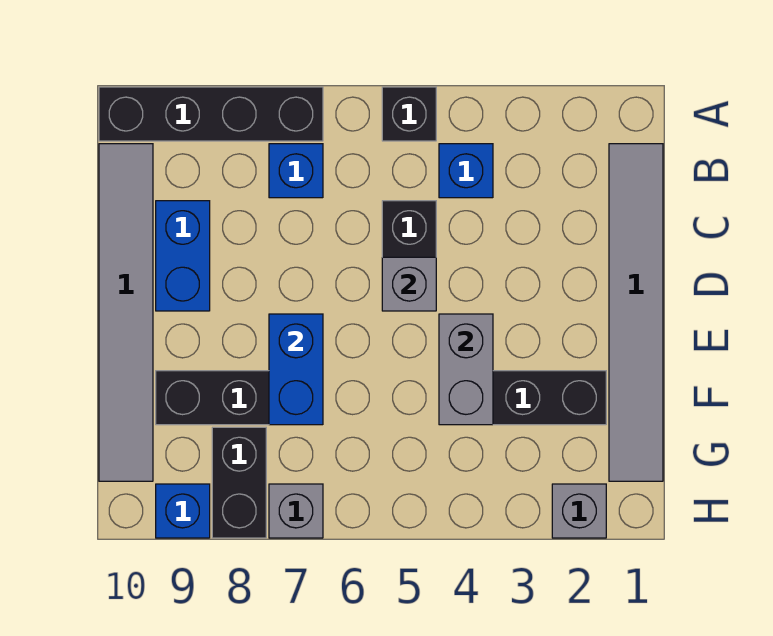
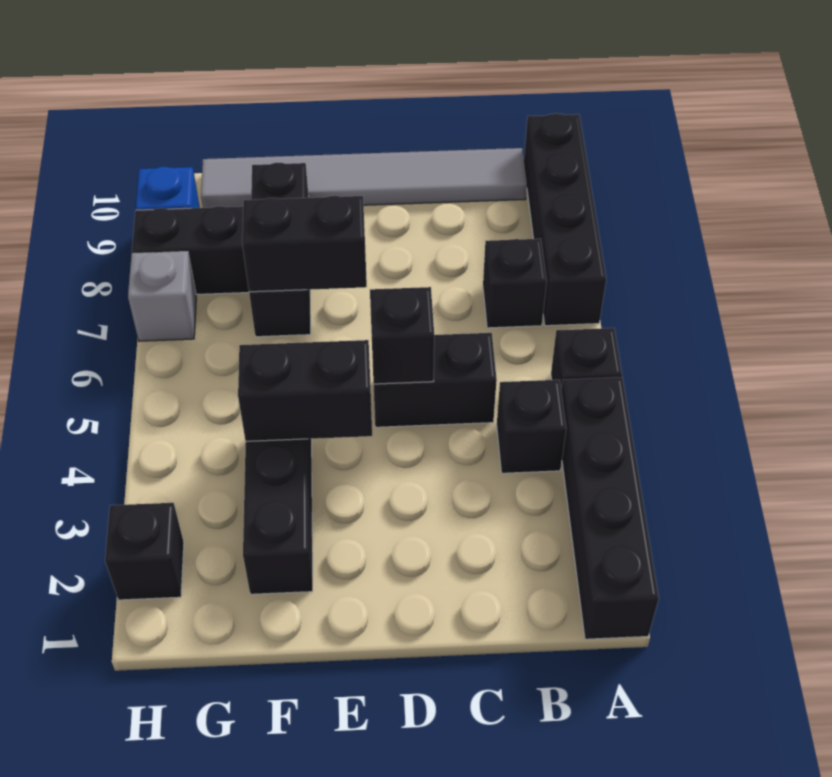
none -> black brick A1:A4 level 1
grey tile B1:G1 level 1 -> none
blue brick B4 level 1 -> black brick B4 level 1
blue brick B7 level 1 -> black brick B7 level 1
blue brick C9:D9 level 1 -> none
grey brick D5 level 2 -> black brick D5 level 2
grey brick E4:F4 level 2 -> black brick E4:F4 level 2
blue brick E7:F7 level 2 -> black brick E7:F7 level 2
grey brick H2 level 1 -> black brick H2 level 1

